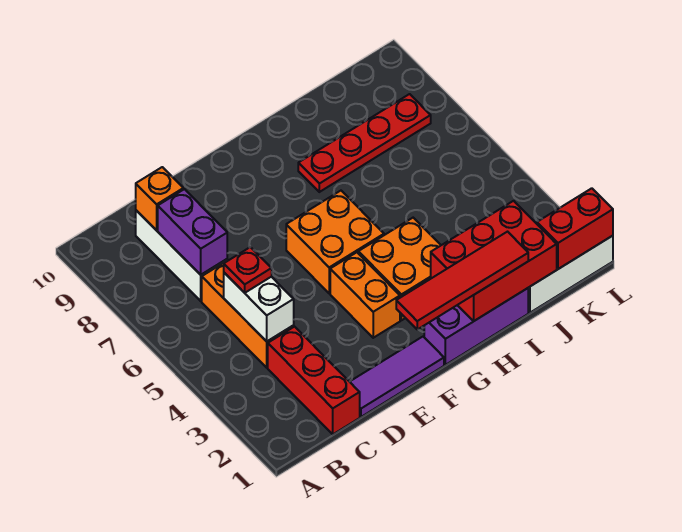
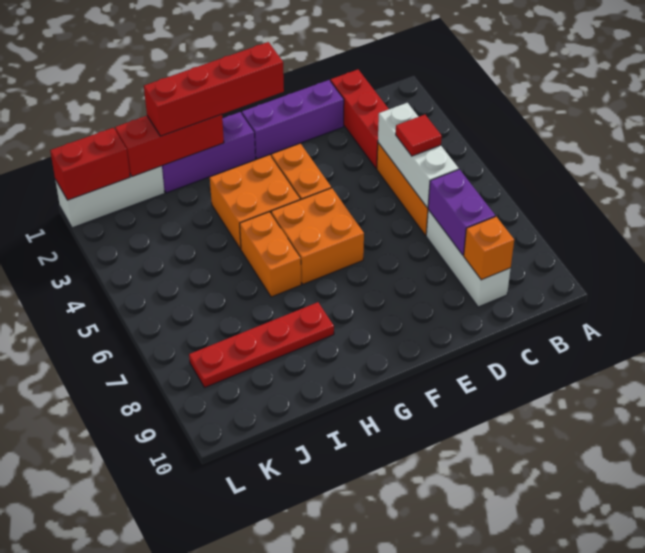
white brick C4:C5 level 2 -> white brick C4:C6 level 2
red plate C5 level 3 -> red tile C5 level 3
purple tile D1:F1 level 1 -> purple brick D1:F1 level 1
red tile F1:I1 level 3 -> red brick F1:I1 level 3
red brick H1:J2 level 2 -> red brick H1:J1 level 2
none -> orange brick H5:H6 level 1

